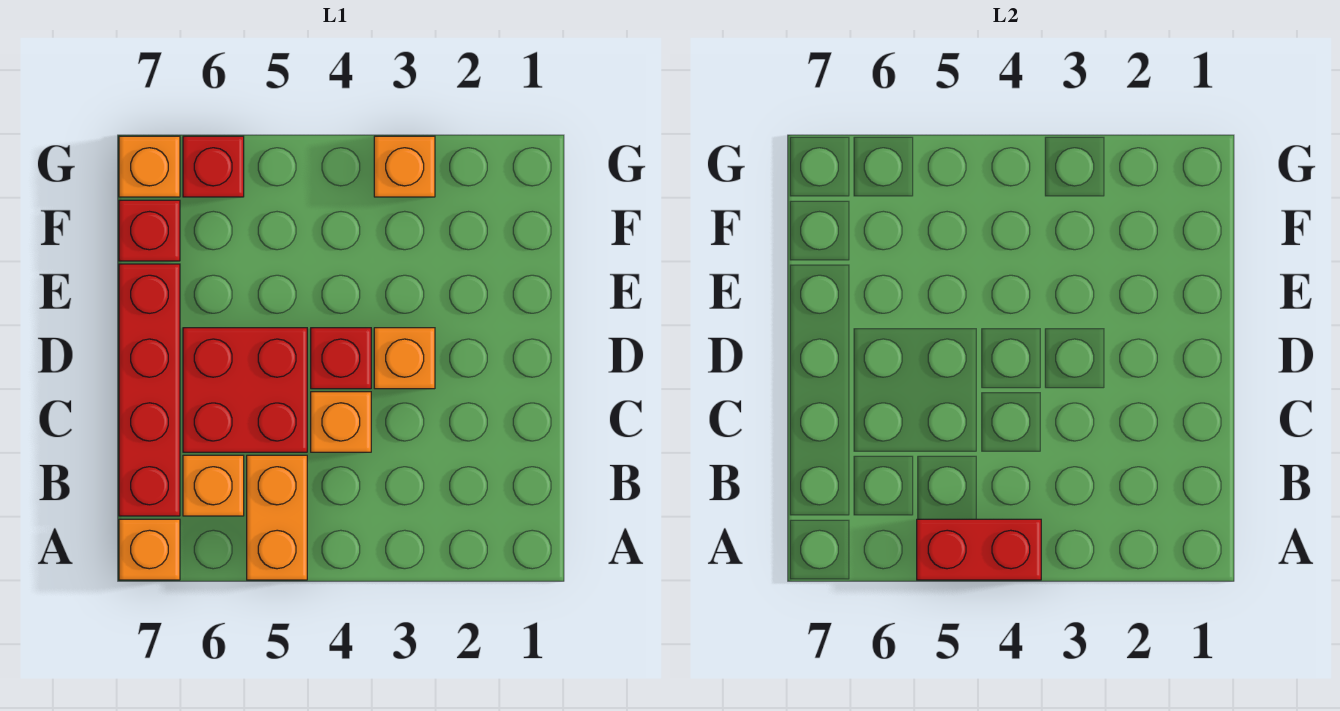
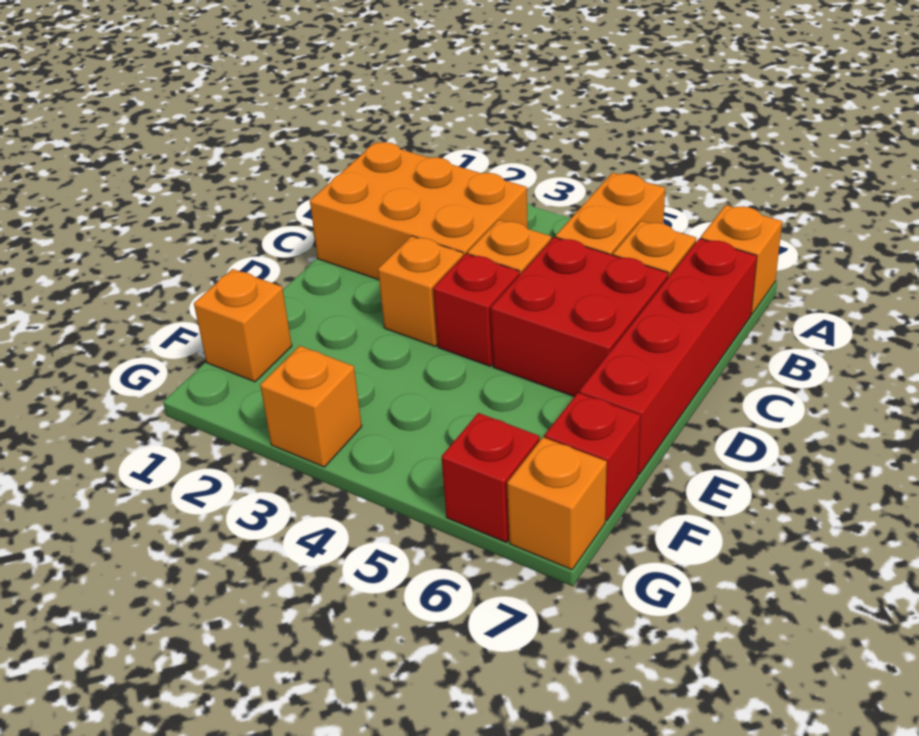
red brick A4:A5 level 2 -> none
none -> orange brick B1:C3 level 1
none -> orange brick F1 level 1

